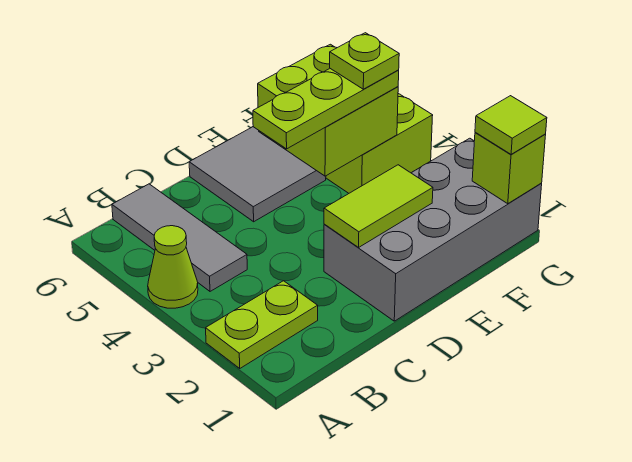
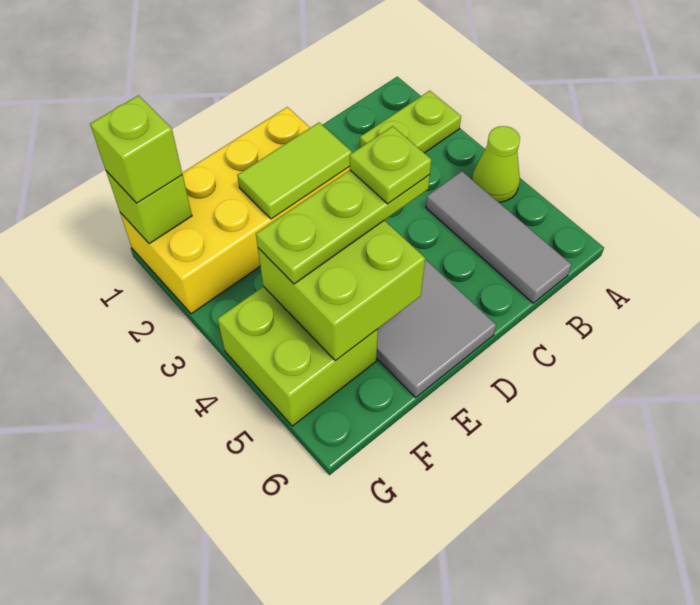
grey brick D1:G2 level 1 -> yellow brick D1:G2 level 1
lime plate F4 level 4 -> lime plate D4 level 4
lime tile G1 level 3 -> lime brick G1 level 3

